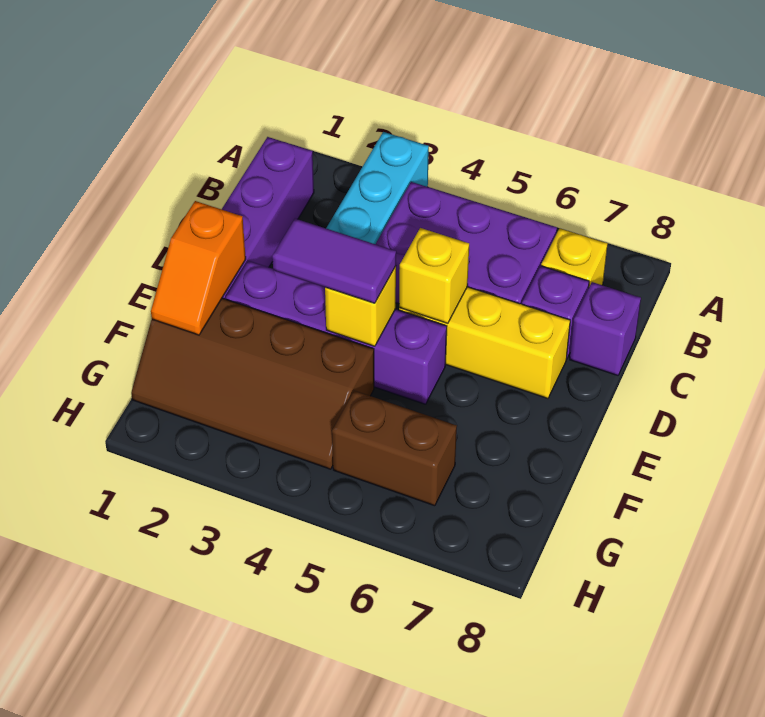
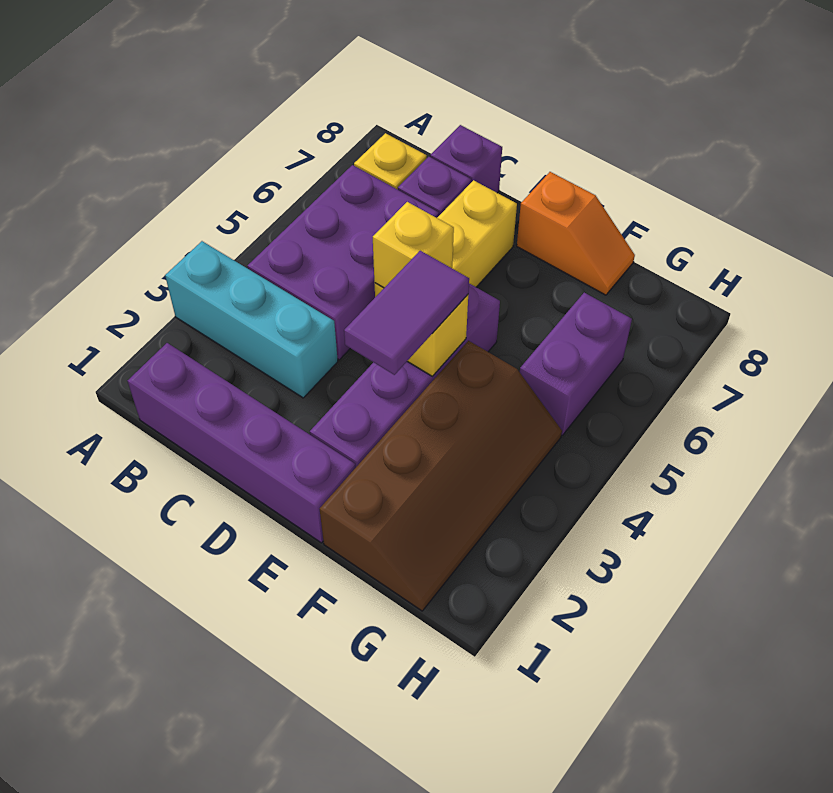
orange slope E1:F1 level 2 top E -> orange slope E8:F8 level 1 top E
brown brick G5:G6 level 1 -> purple brick G5:G6 level 1

